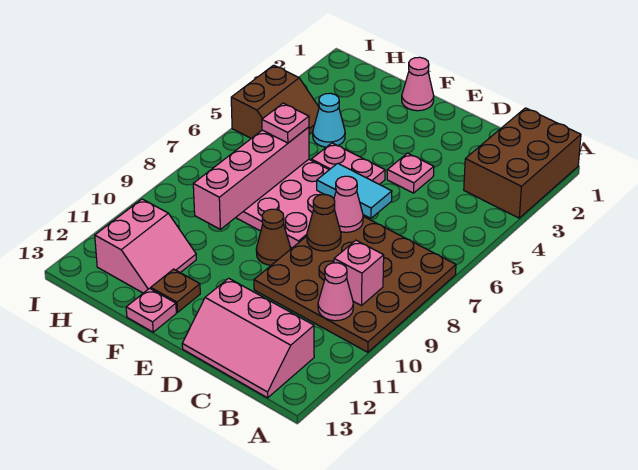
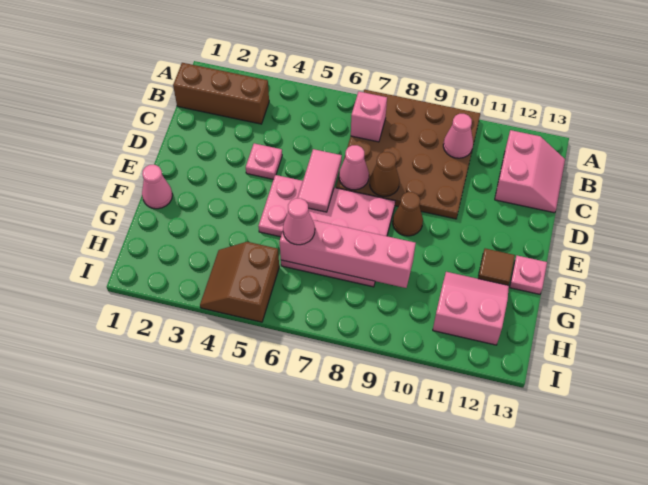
brown brick A1:B3 level 1 -> brown brick B1:B3 level 1
pink brick B9 level 2 -> pink brick B7 level 2
pink slope B12:D13 level 1 top 12 -> pink slope B12:C13 level 1 top 12
cyan tile D6:E6 level 2 -> pink tile D6:E6 level 2
brown plate F12 level 1 -> brown tile F12 level 1
cyan cone G4 level 1 -> none
pink plate G6 level 3 -> pink cone G6 level 3
brown slope H4:I5 level 1 top I -> brown slope H4:I5 level 1 top 5

